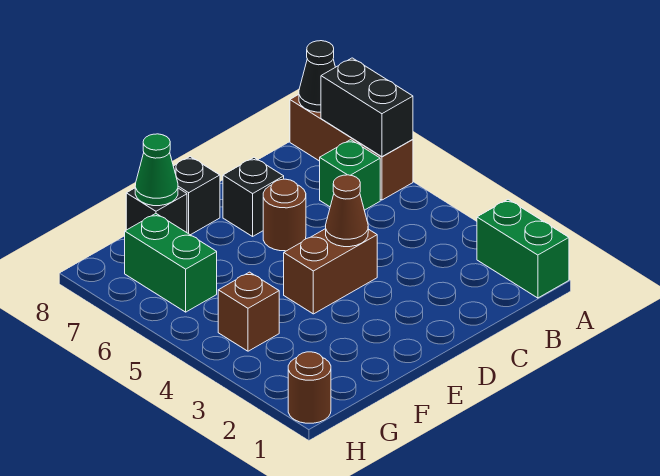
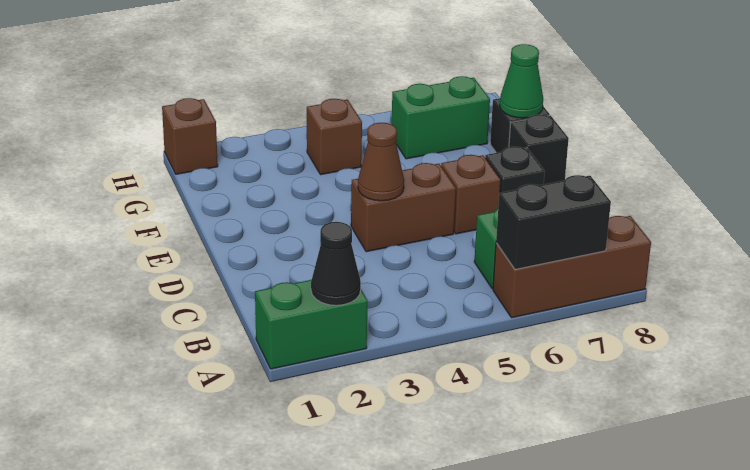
black cone A8 level 2 -> black cone A2 level 2
brown brick D4:E4 level 1 -> brown brick D4:D5 level 1
brown round brick D6 level 1 -> brown brick D6 level 1
brown round brick H1 level 1 -> brown brick H1 level 1

